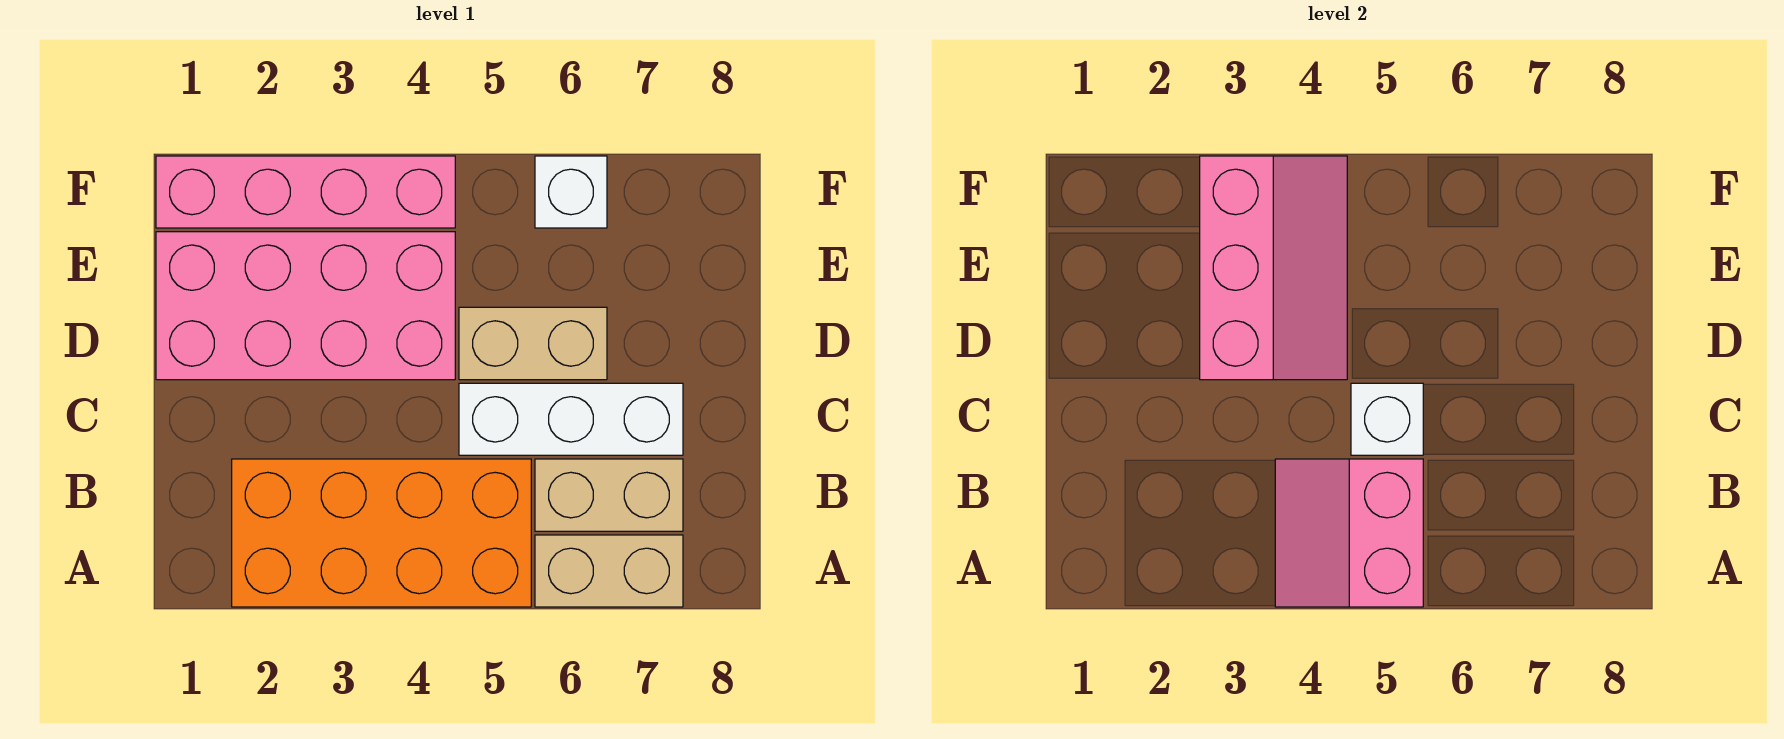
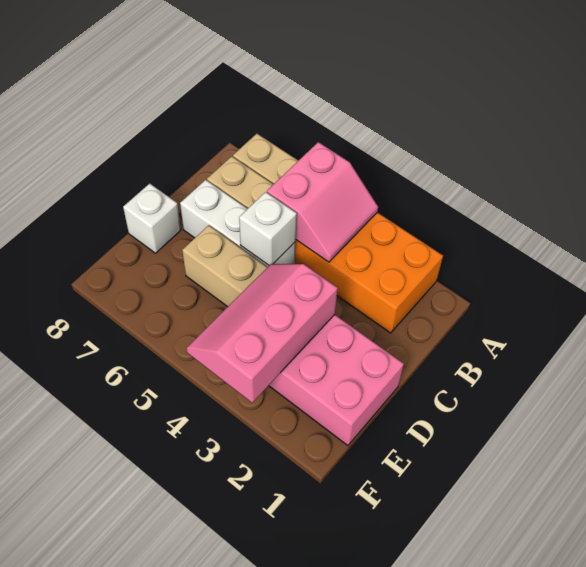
pink brick F1:F4 level 1 -> none
white brick F6 level 1 -> white brick D8 level 1

